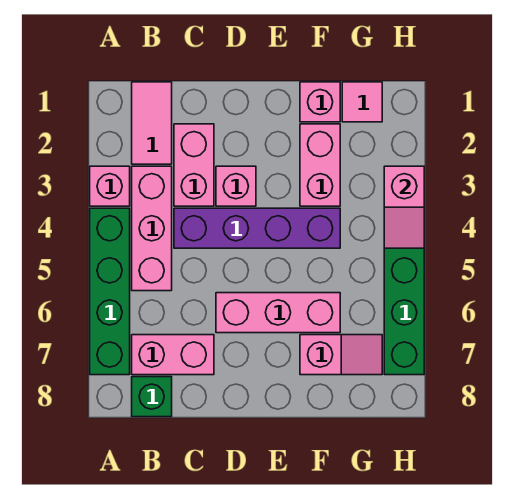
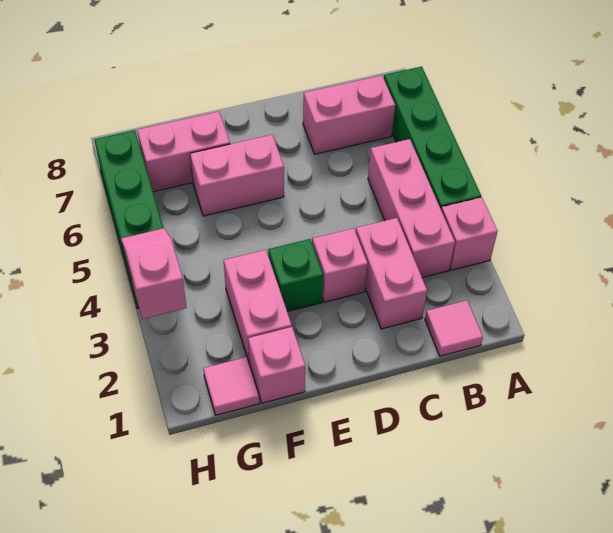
pink tile B1:B2 level 1 -> pink tile B1 level 1
green brick B8 level 1 -> green brick E3 level 1
purple brick C4:F4 level 1 -> none
pink brick D6:F6 level 1 -> pink brick E6:F6 level 1
pink slope F7:G7 level 1 top F -> pink brick F7:G7 level 1

